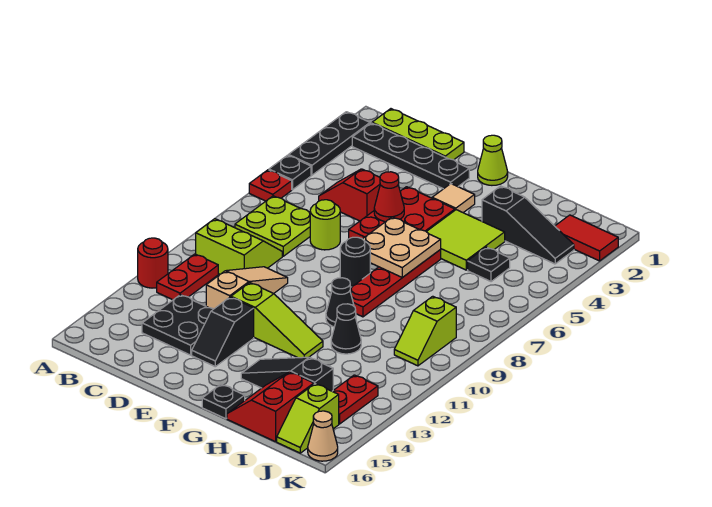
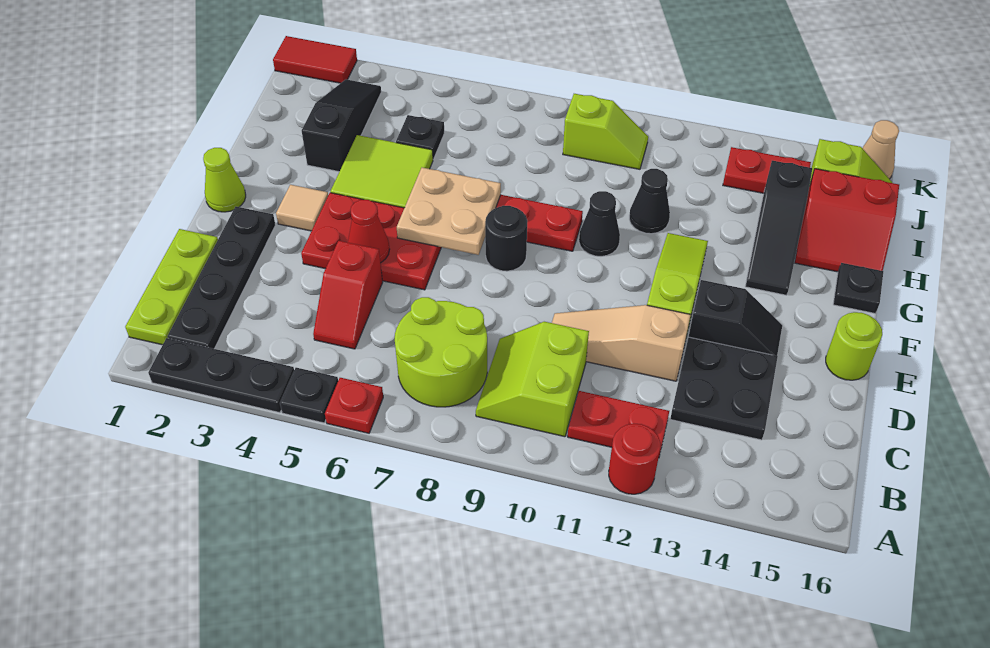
lime plate B7:C8 level 1 -> lime round brick B7:C8 level 1
lime round brick D7 level 1 -> lime round brick E16 level 1
red tile J2:K2 level 1 -> red tile K1:K2 level 1

